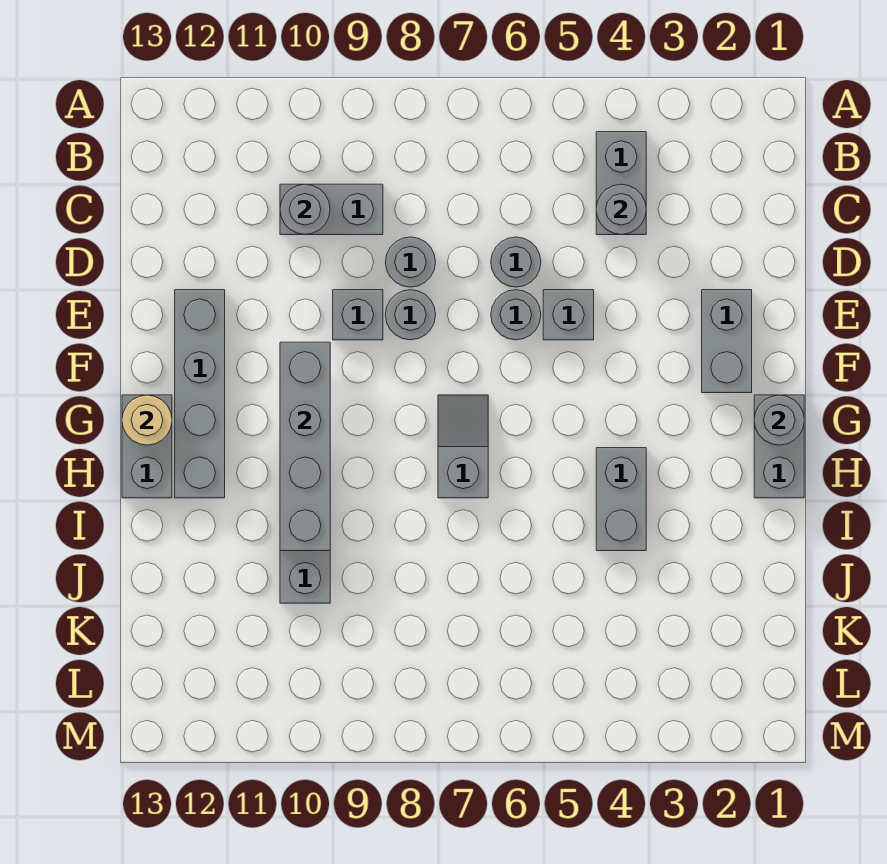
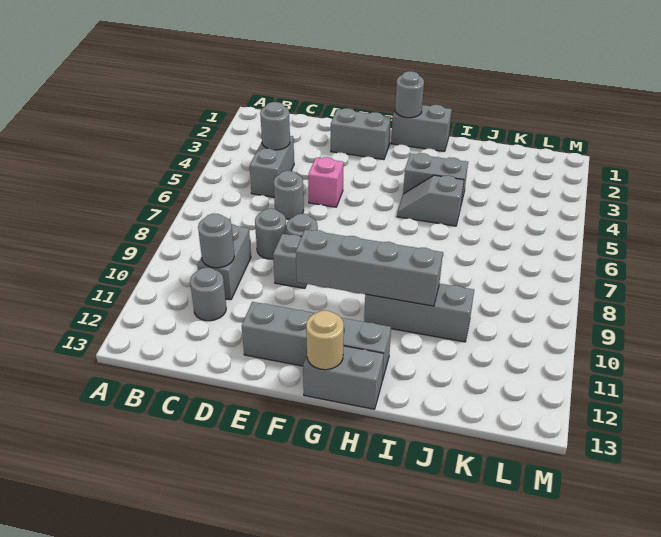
grey brick B4:C4 level 1 -> grey brick C4:C5 level 1
grey brick E5 level 1 -> pink brick E5 level 1
grey round brick E6 level 1 -> grey round brick C11 level 1
grey slope G7:H7 level 1 top H -> grey slope H5:I5 level 1 top I

